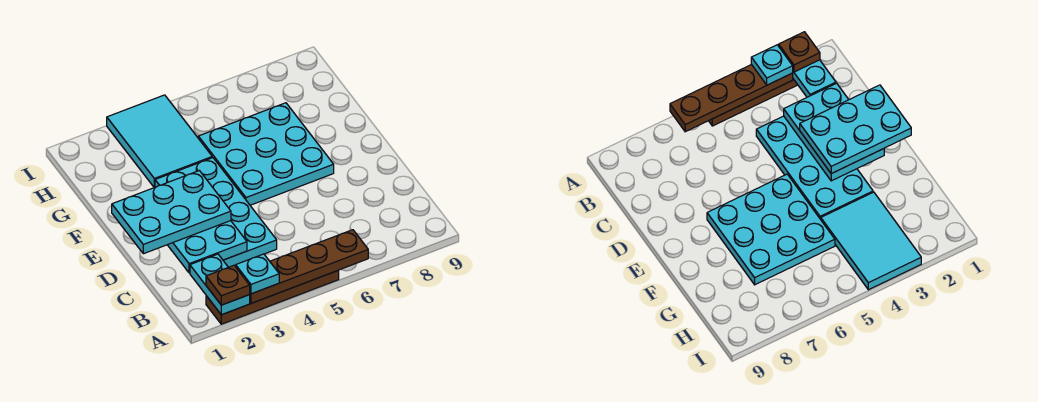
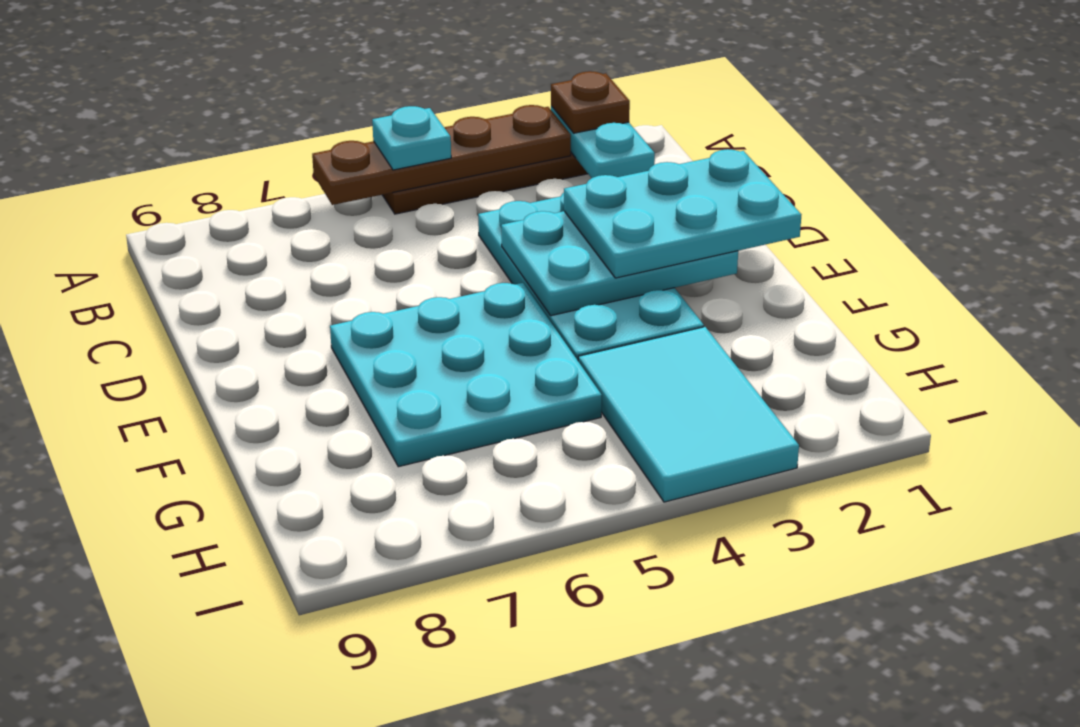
cyan plate A3 level 3 -> cyan plate A5 level 3
cyan plate C2:E3 level 2 -> cyan plate D2:E4 level 2

